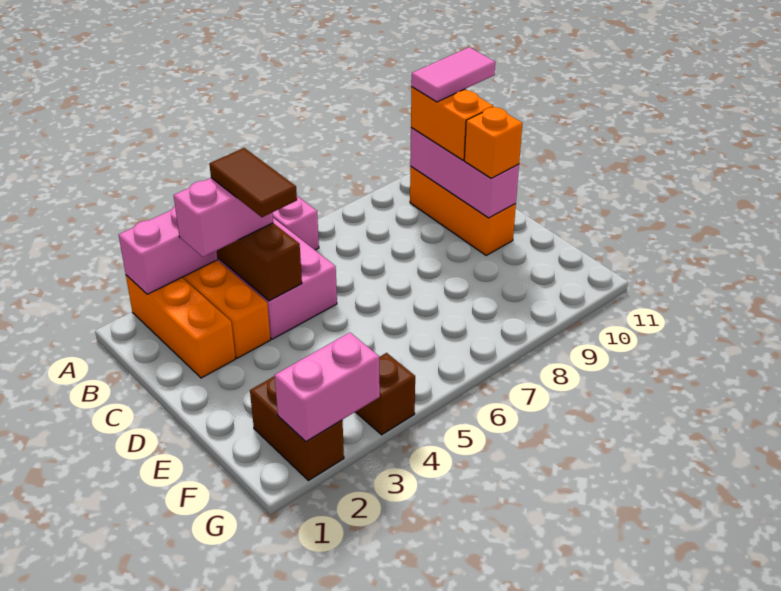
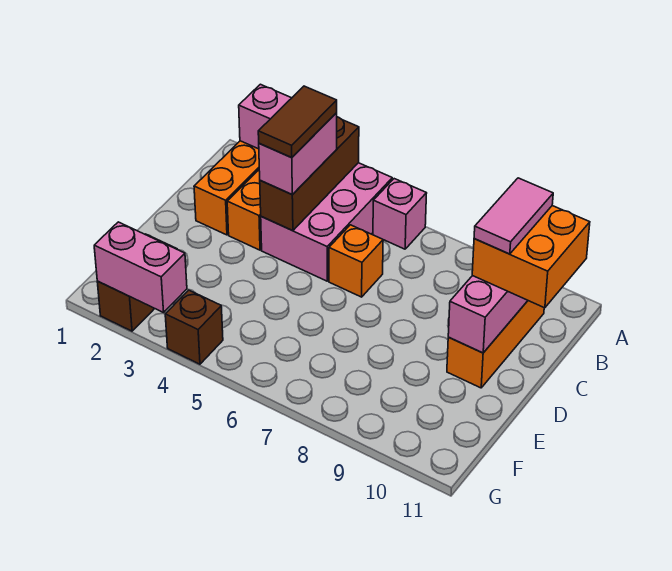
pink brick B3:B4 level 3 -> pink brick B4:C4 level 3
orange brick B10:C10 level 3 -> orange brick B10:C11 level 3
pink tile B10:B11 level 4 -> pink tile B10:C10 level 4
orange brick D10 level 3 -> orange brick C6 level 1

